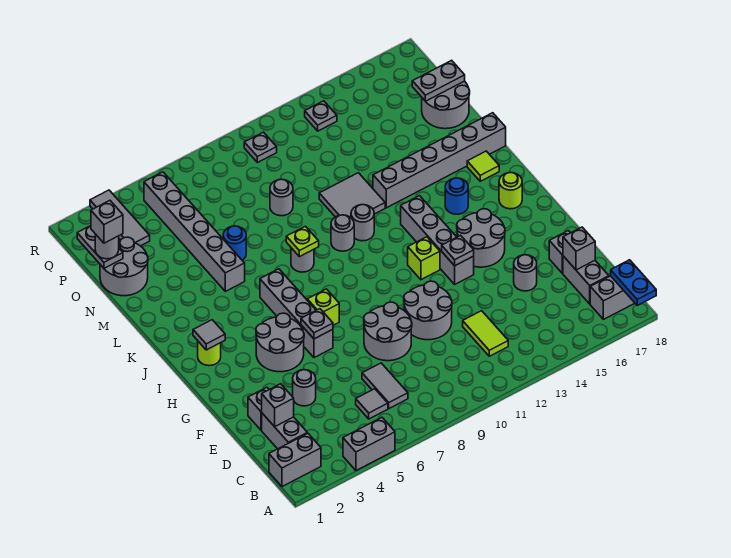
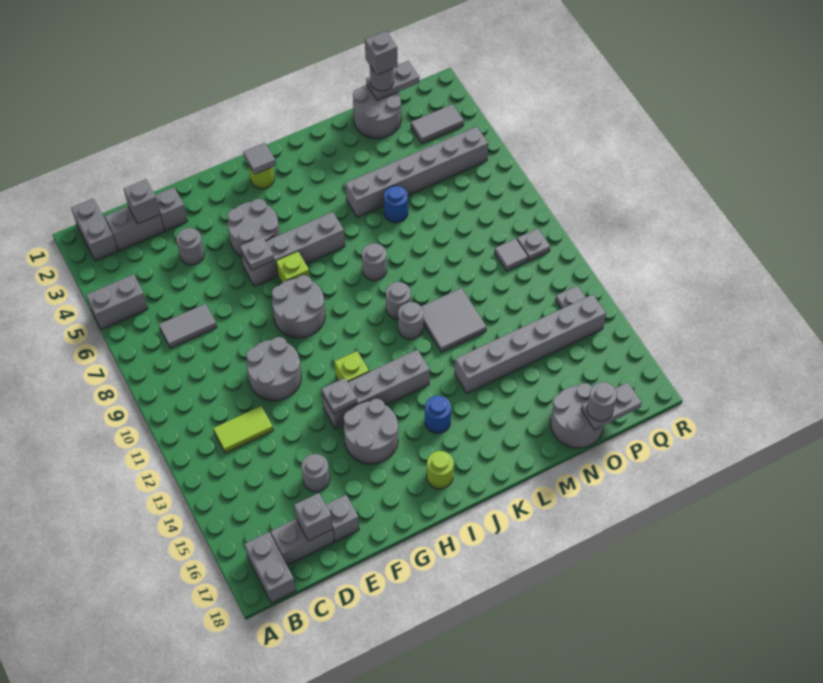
grey brick A4:A5 level 1 -> grey brick A5:B5 level 1
blue plate A18:B18 level 2 -> none
grey tile C6 level 1 -> grey tile P10 level 1
grey round brick E8:F9 level 1 -> grey round brick G8:H9 level 1
lime plate K8 level 2 -> none
lime tile K17 level 1 -> none
grey brick L13:L18 level 1 -> grey brick L14:Q14 level 1
grey round brick N9 level 1 -> grey round brick O18 level 3
grey plate O17:O18 level 2 -> grey plate O18:P18 level 2
grey tile P3:R3 level 1 -> grey tile P3:Q3 level 1

